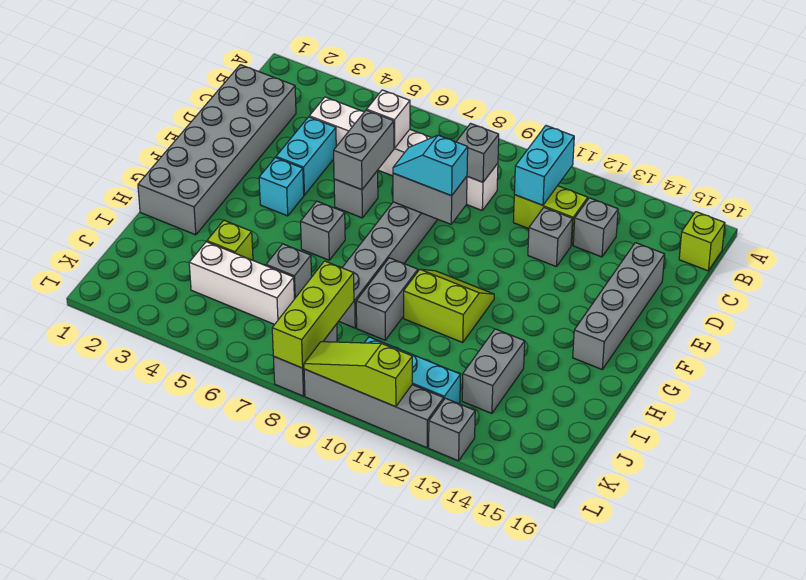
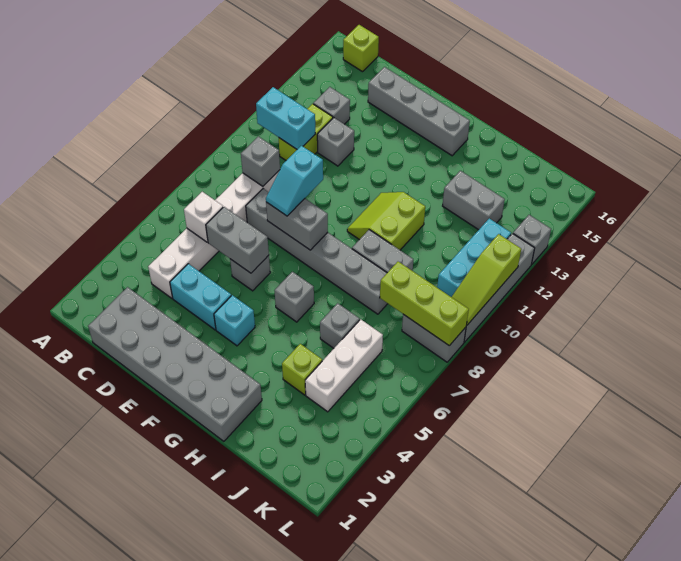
grey brick E8:E9 level 2 -> grey brick E8:F8 level 2

